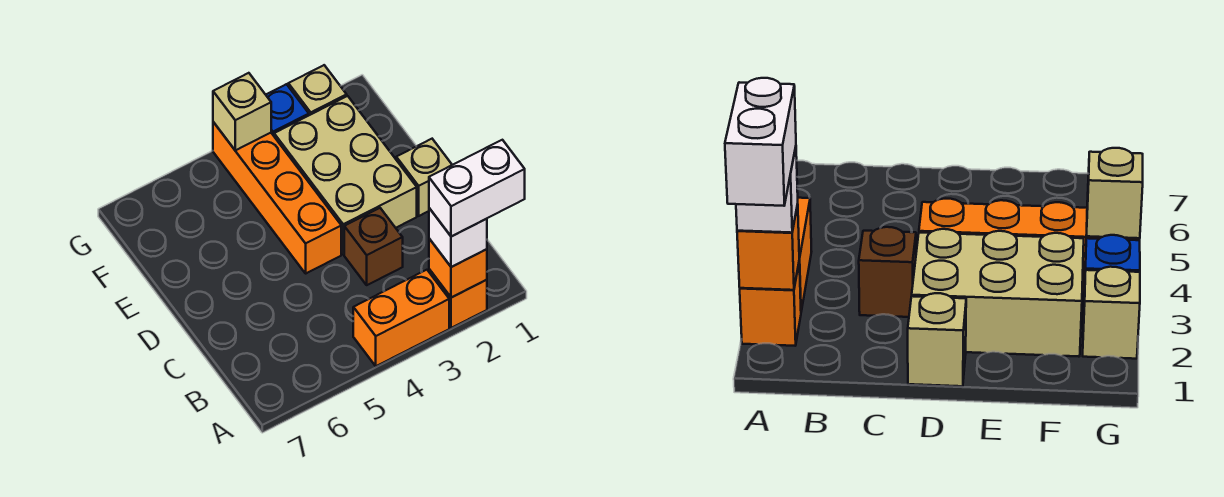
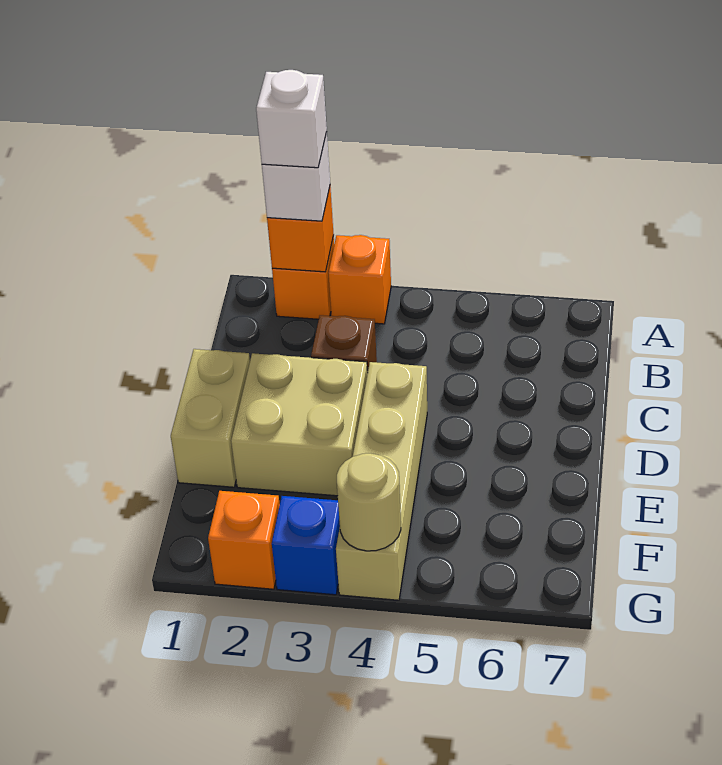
white brick A1:A2 level 4 -> white brick A2 level 4
orange brick A3:A4 level 1 -> orange brick A3 level 1
tan brick D1 level 1 -> tan brick D1:E1 level 1
tan brick D2:F3 level 1 -> tan brick D2:E3 level 1
orange brick D4:G4 level 1 -> tan brick D4:G4 level 1
tan brick G2 level 1 -> orange brick G2 level 1
tan brick G4 level 2 -> tan round brick G4 level 2

